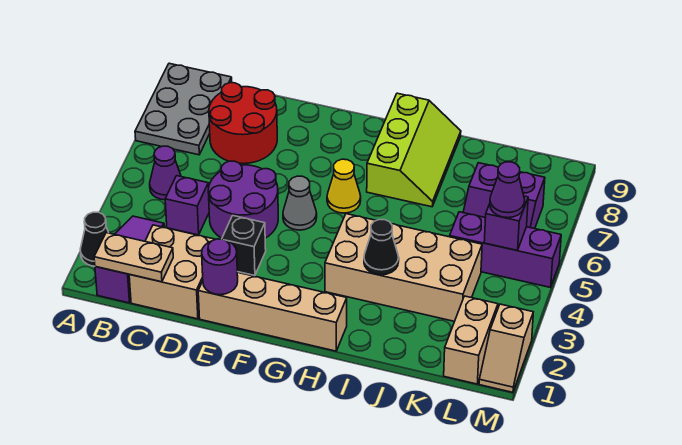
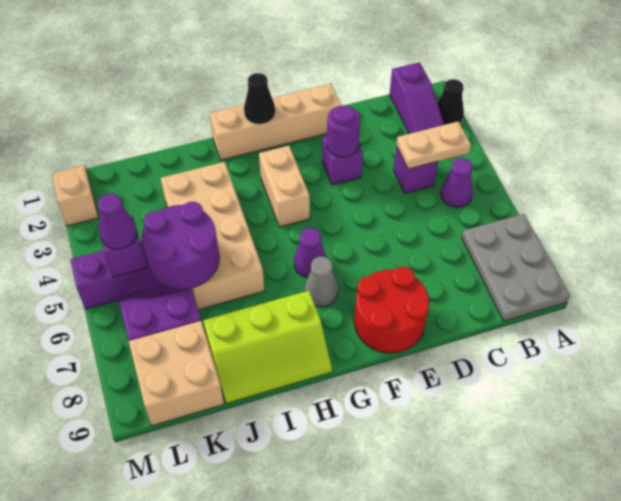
tan plate B1:C1 level 2 -> tan plate B4:C4 level 2
tan brick C1:D2 level 1 -> tan brick K8:L9 level 1
red round brick C7:D8 level 1 -> red round brick E8:F9 level 1
purple round brick D4:E5 level 1 -> purple round brick J5:K6 level 2
purple round brick E1 level 2 -> purple round brick E3 level 2
black brick E3 level 1 -> purple brick E3 level 1
grey cone F5 level 1 -> grey cone G7 level 1
yellow cone G6 level 1 -> purple cone G6 level 1
tan brick H3:K4 level 1 -> tan brick I3:J6 level 1
lime slope H7:I9 level 1 top H -> lime slope H8:J9 level 1 top 8
black cone I3 level 2 -> black cone G1 level 2
tan brick L1:L2 level 1 -> tan brick G3:G4 level 1

